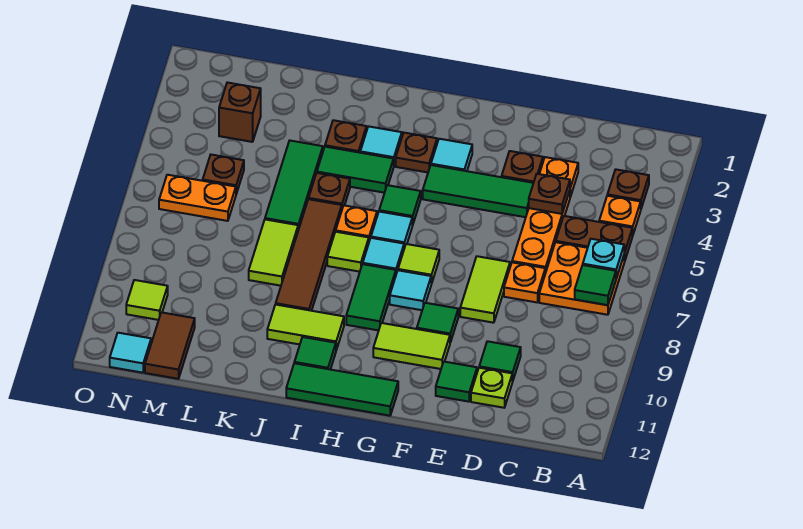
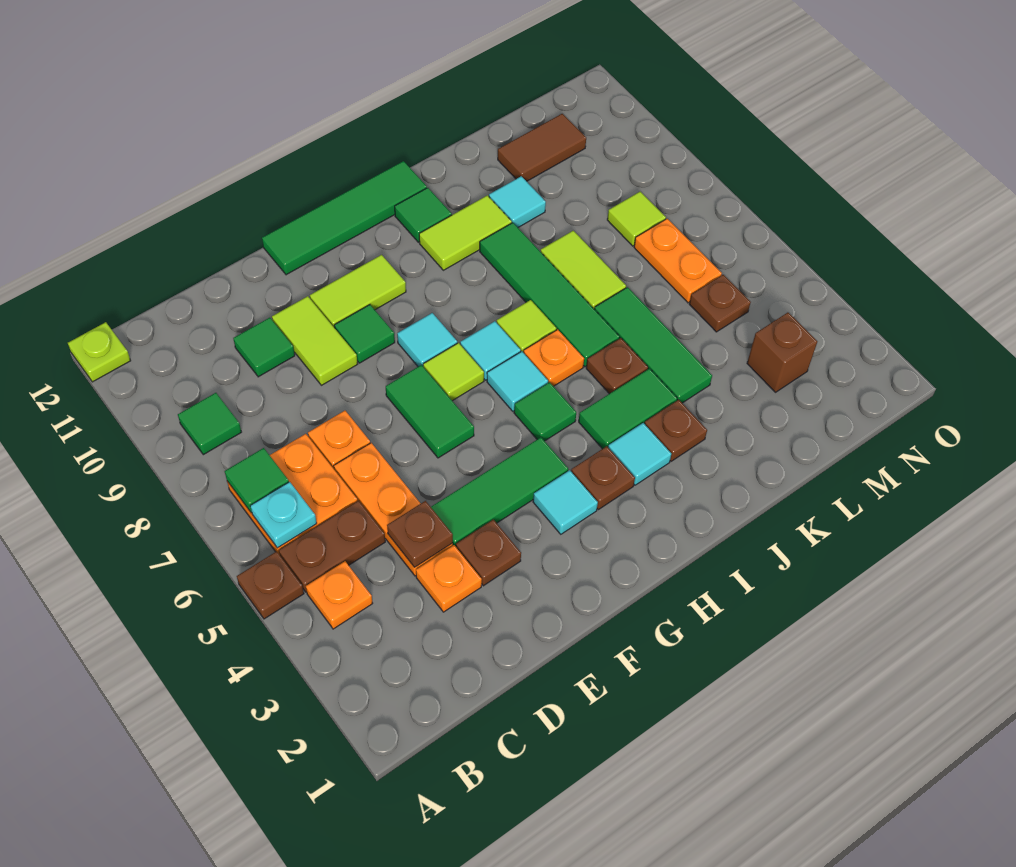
brown plate B3 level 1 -> brown plate A5 level 1
lime plate D11 level 1 -> lime plate A12 level 1
lime tile E7:E8 level 1 -> lime tile E9:E10 level 1
green tile E11 level 1 -> green tile B9 level 1
green tile G12:I12 level 1 -> green tile F12:I12 level 1
green tile H8:H9 level 1 -> green tile F6:F7 level 1
brown tile J6:J9 level 1 -> green tile J6:J9 level 1
orange plate M6:N6 level 1 -> orange plate M6:M7 level 1
brown tile M11:M12 level 1 -> brown tile L11:M11 level 1
lime tile N10 level 1 -> lime tile M8 level 1
cyan tile N12 level 1 -> cyan tile K10 level 1

